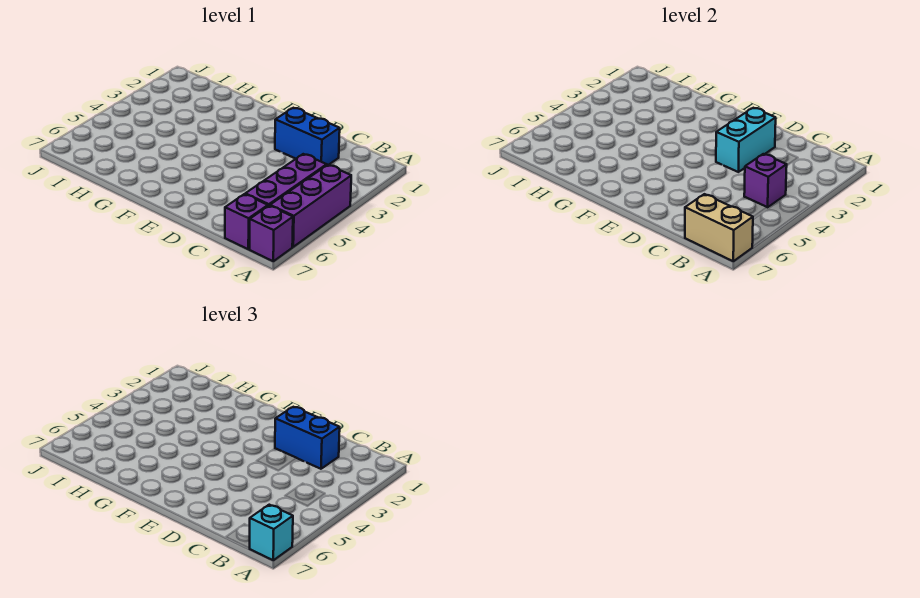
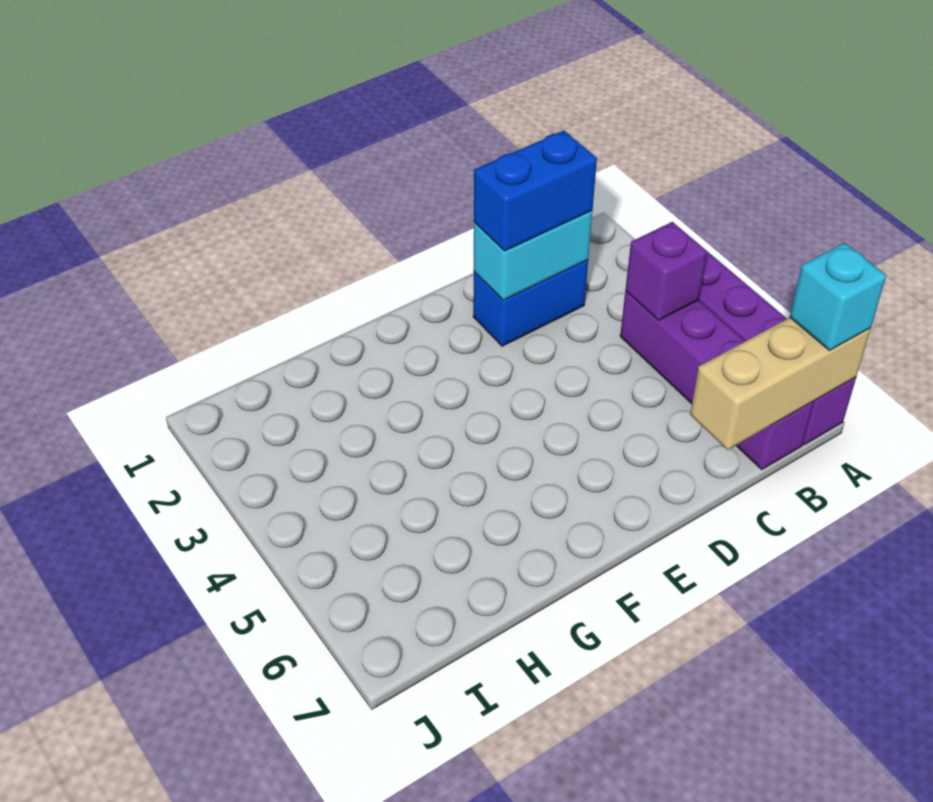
tan brick A7:B7 level 2 -> tan brick A7:C7 level 2
cyan brick D2:D3 level 2 -> cyan brick C2:D2 level 2

